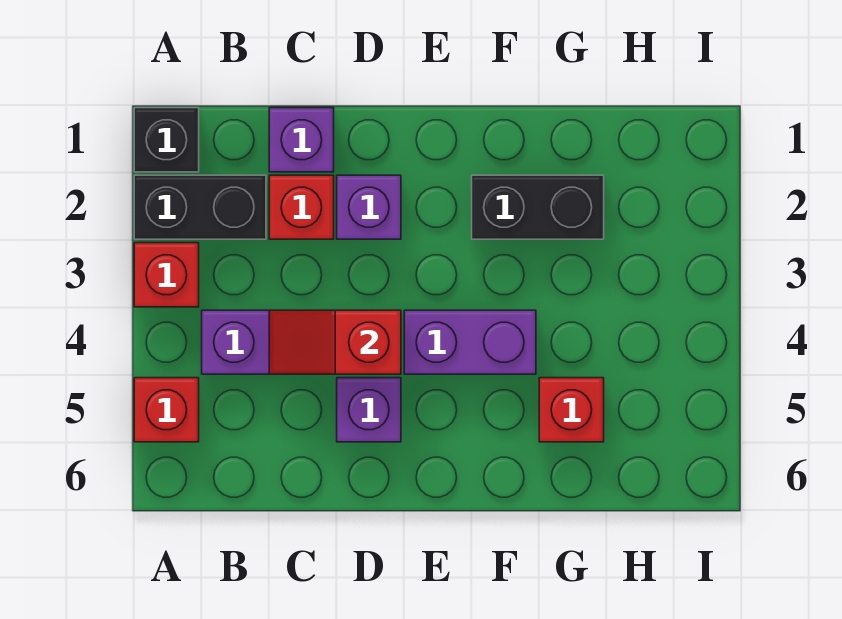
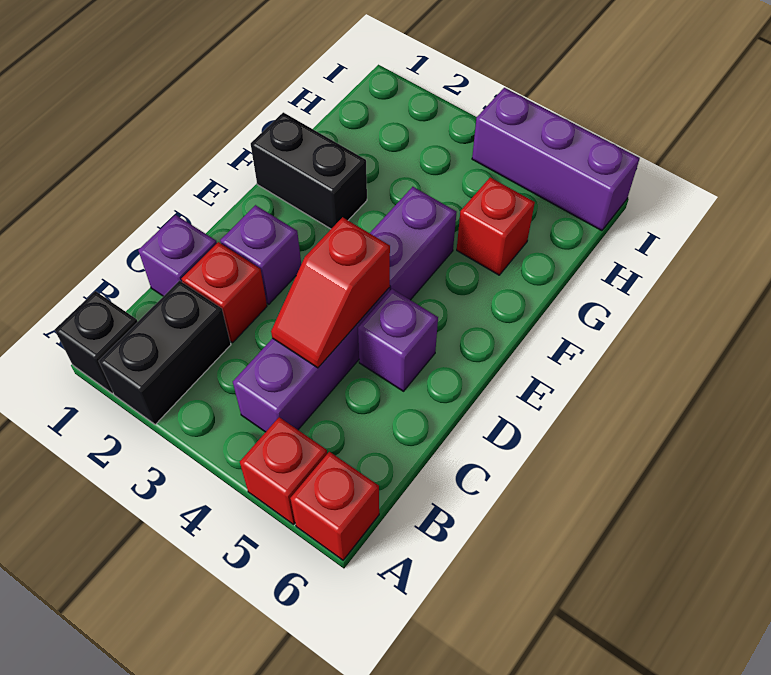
red brick A3 level 1 -> red brick A6 level 1
black brick F2:G2 level 1 -> black brick F1:F2 level 1
none -> purple brick I4:I6 level 1

